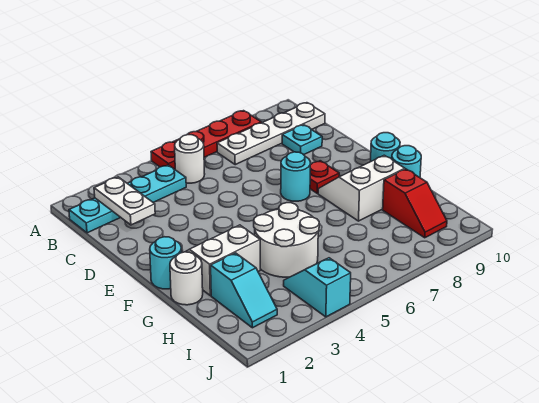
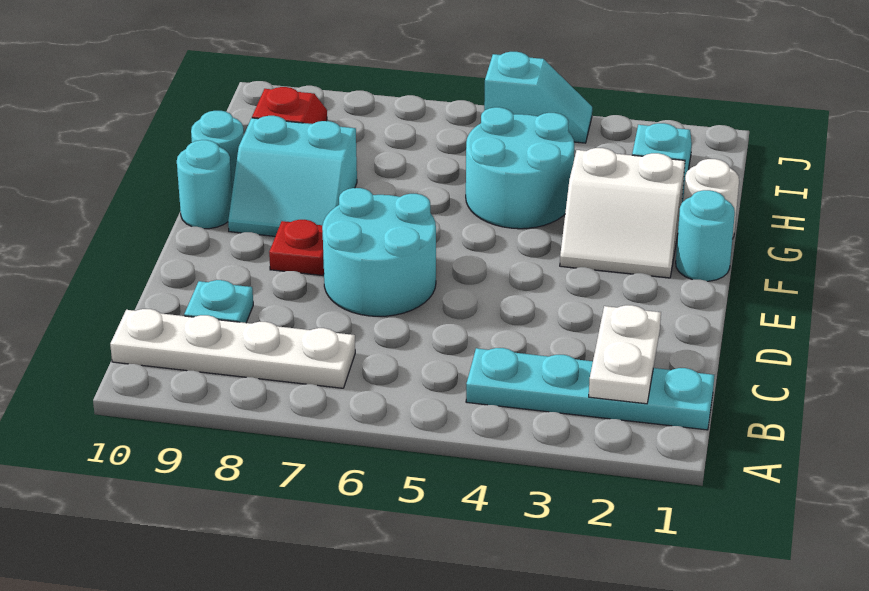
red plate A5:A8 level 1 -> none
white round brick B5 level 1 -> none
cyan round brick E7 level 1 -> cyan round brick D6:E7 level 1
white slope F8:G9 level 1 top G -> cyan slope F8:G9 level 1 top G
white round brick G4:H5 level 1 -> cyan round brick G4:H5 level 1
cyan slope I4:J4 level 1 top J -> cyan slope J4:J5 level 1 top 5

